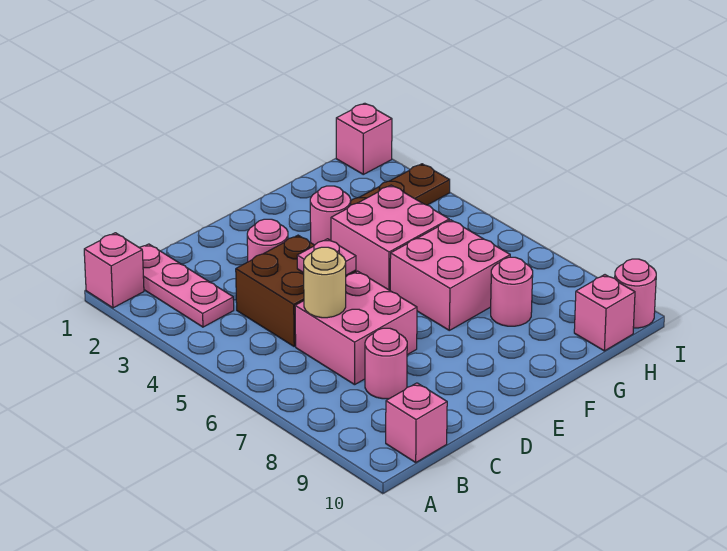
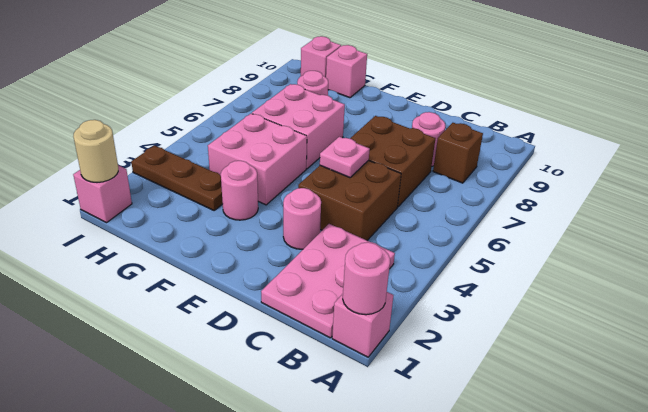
pink plate B1:B3 level 1 -> pink plate B1:C3 level 1
none -> brown brick B8 level 1
pink brick B10 level 1 -> pink brick G10 level 1
pink brick C6:D7 level 1 -> brown brick C6:D7 level 1
tan round brick C6 level 2 -> tan round brick I1 level 2
pink round brick I10 level 1 -> pink round brick A1 level 2

